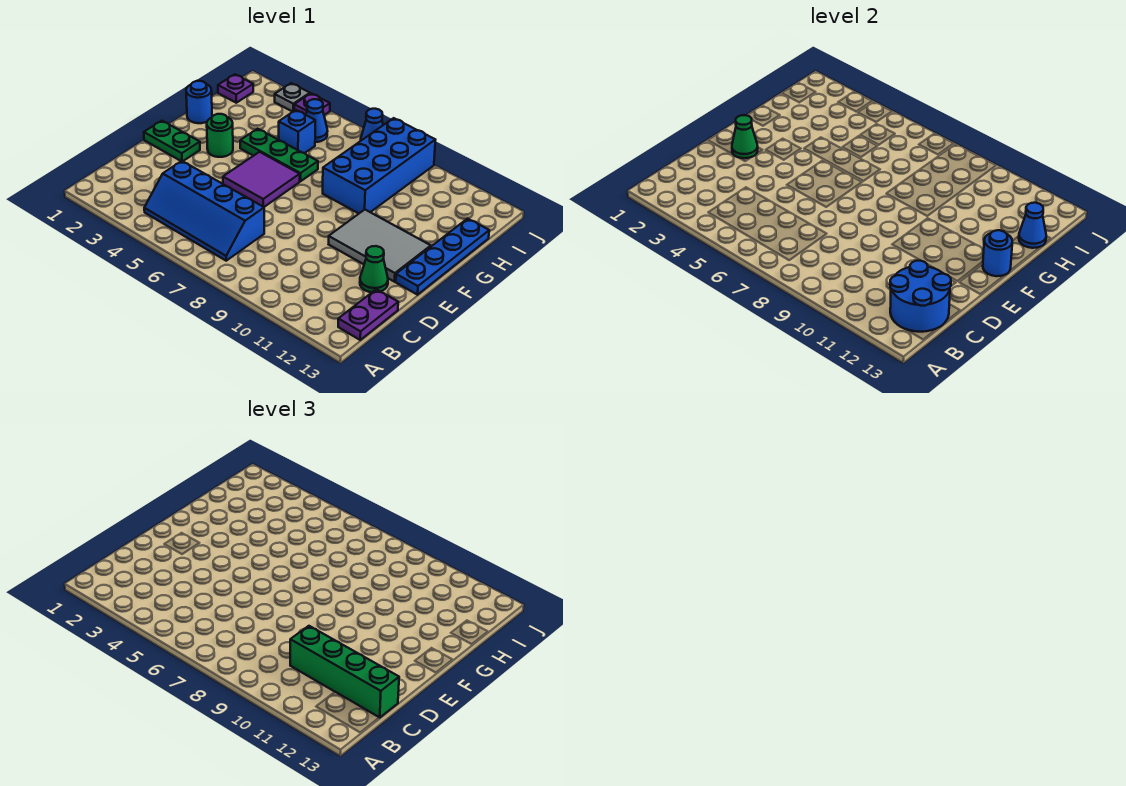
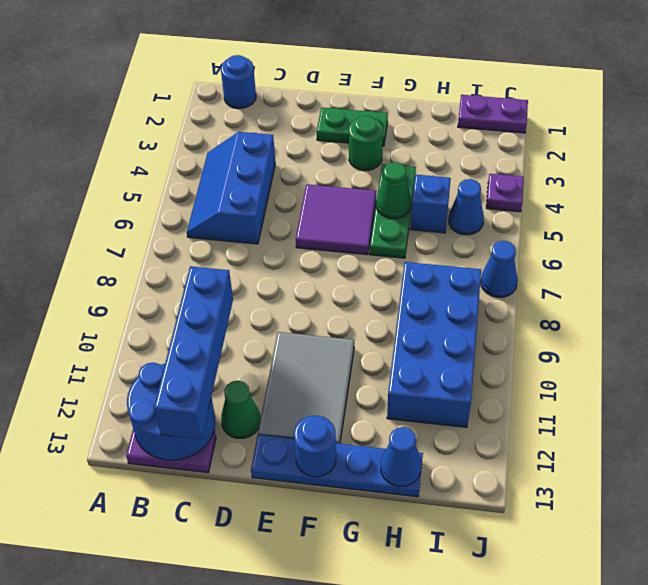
blue slope B4:C7 level 1 top C -> blue slope B4:C6 level 1 top C
green brick C10:C13 level 3 -> blue brick C10:C13 level 3
green plate E1:E2 level 1 -> green plate E2:F2 level 1
green cone E2 level 2 -> green cone G5 level 2
blue round brick G1 level 1 -> blue round brick B1 level 1
blue brick G8:J9 level 1 -> blue brick H8:I11 level 1
purple plate I1 level 1 -> purple plate I1:J1 level 1
grey plate J3 level 1 -> none

